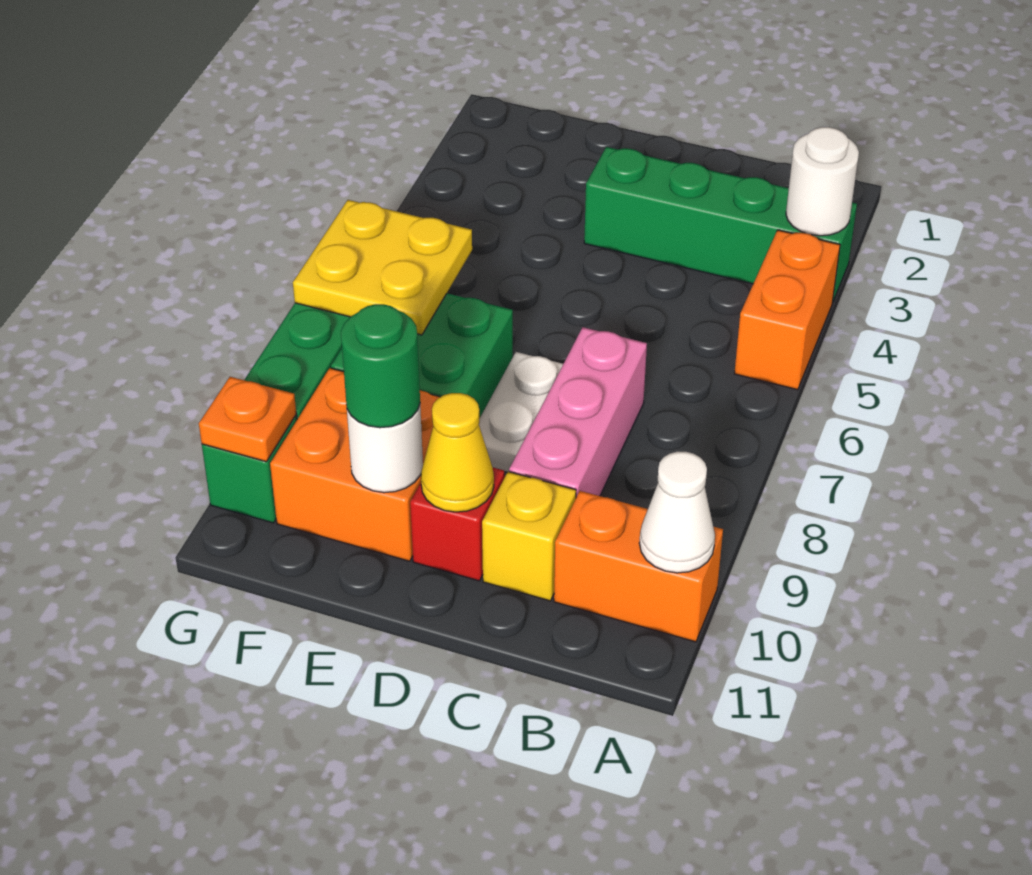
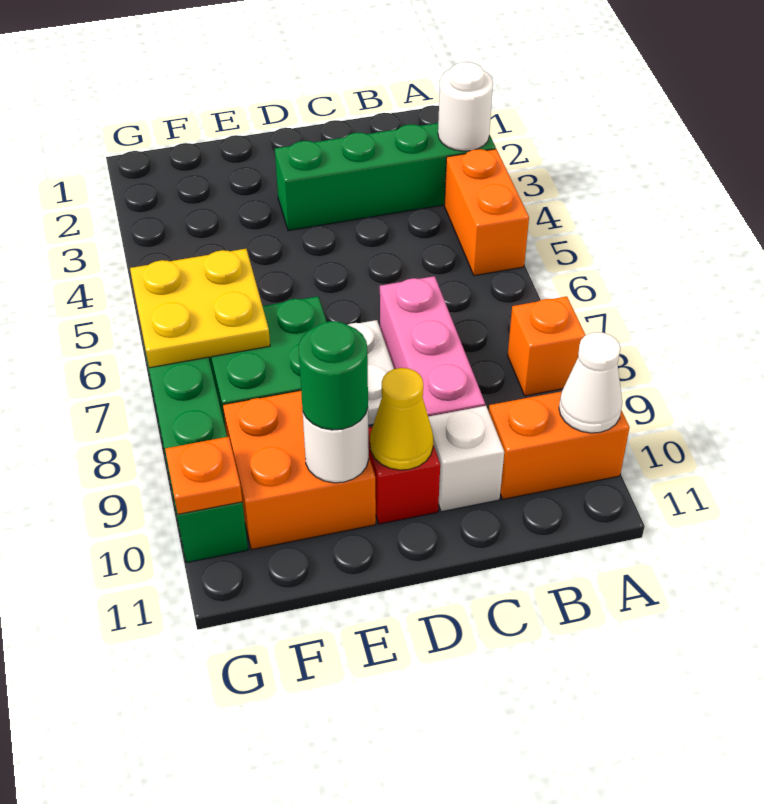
none -> orange brick A8 level 1
yellow brick C10 level 1 -> white brick C10 level 1

